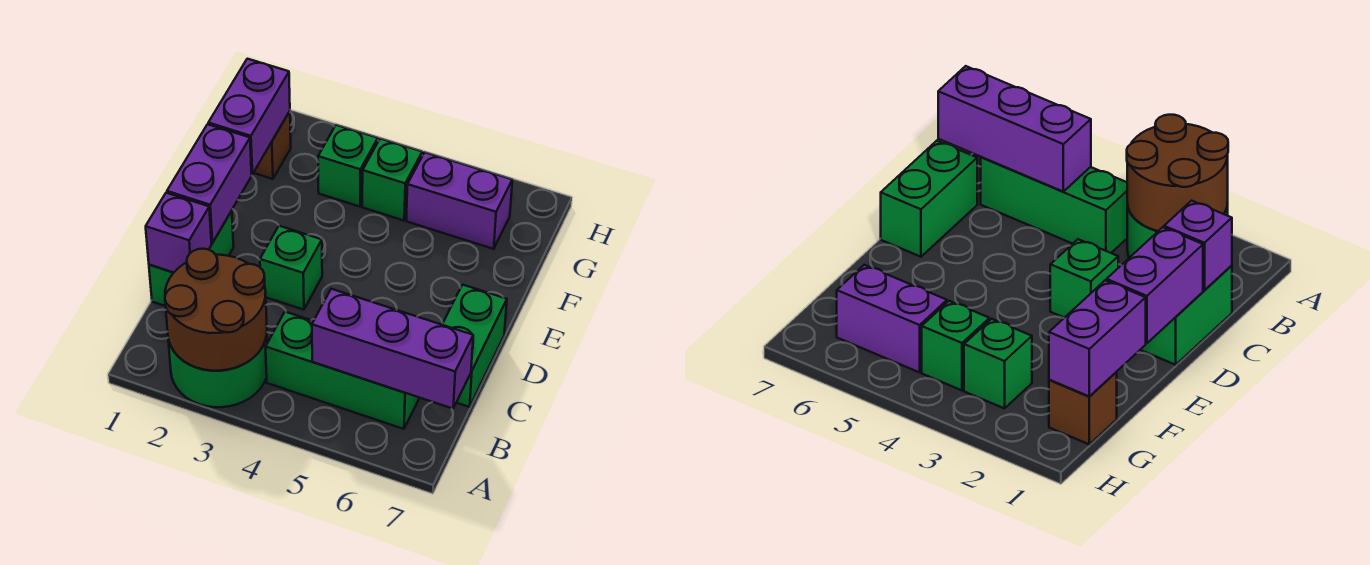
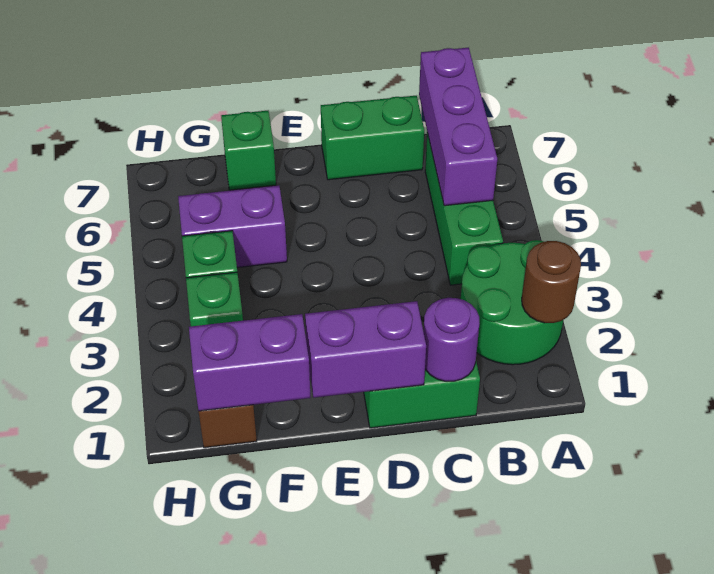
brown round brick A2:B3 level 2 -> brown round brick A2 level 2
purple brick C1 level 2 -> purple round brick C1 level 2
green brick D3 level 1 -> green brick F7 level 1
purple brick G5:G6 level 1 -> purple brick F5:G5 level 1

